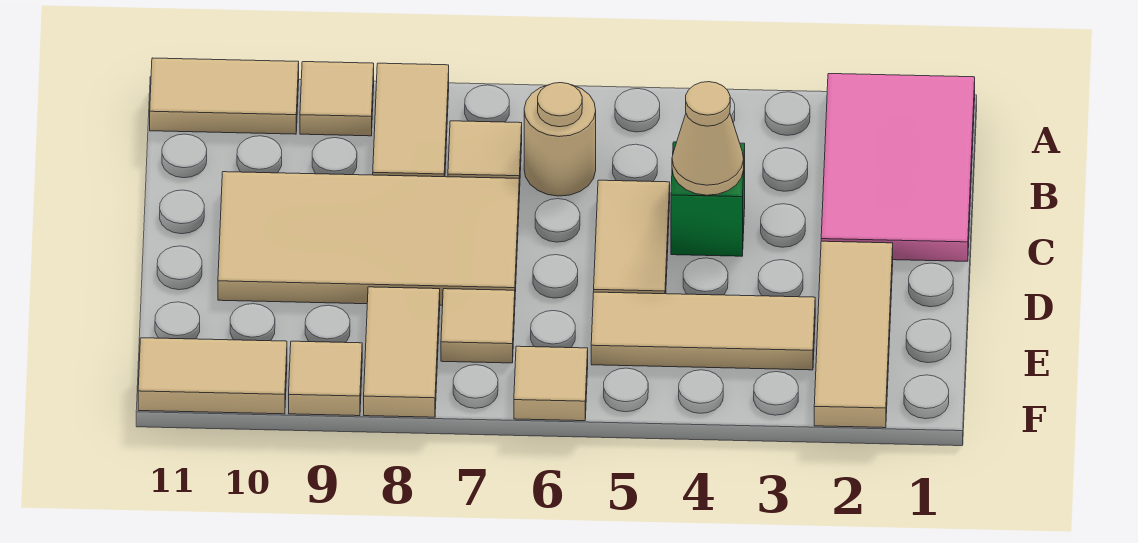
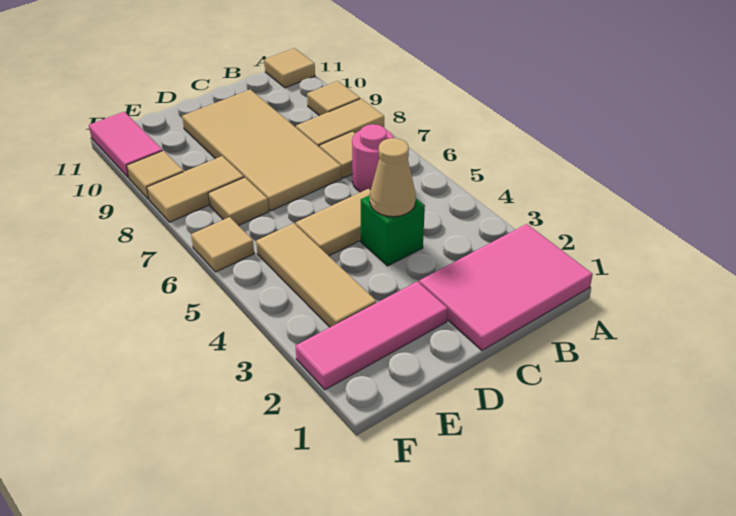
tan tile A10:A11 level 1 -> tan tile A11 level 1
tan round brick B6 level 1 -> pink round brick B6 level 1
tan tile D2:F2 level 1 -> pink tile D2:F2 level 1
tan tile F10:F11 level 1 -> pink tile F10:F11 level 1

